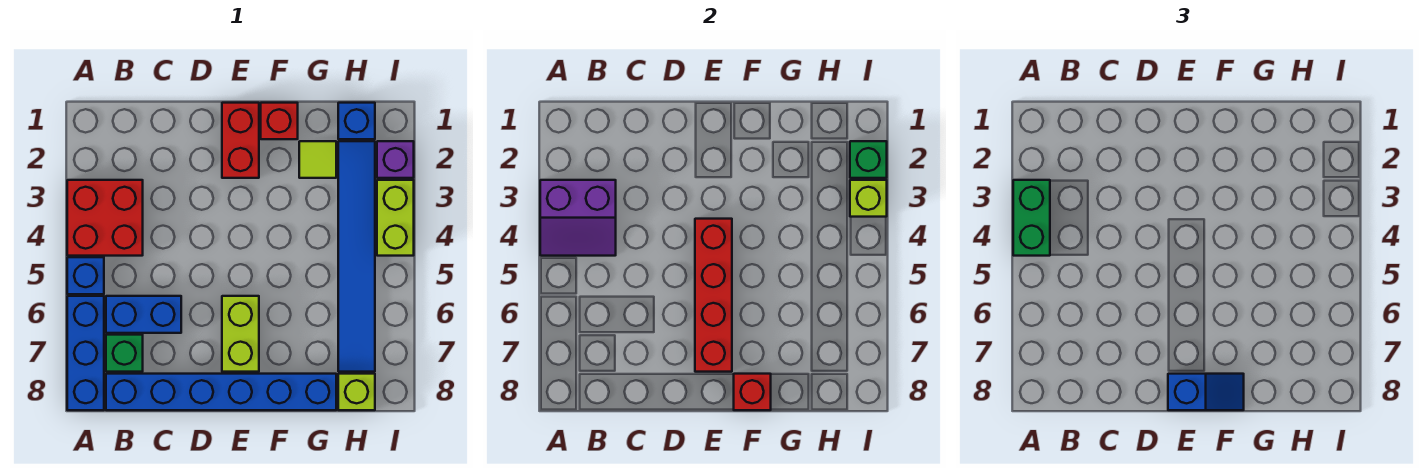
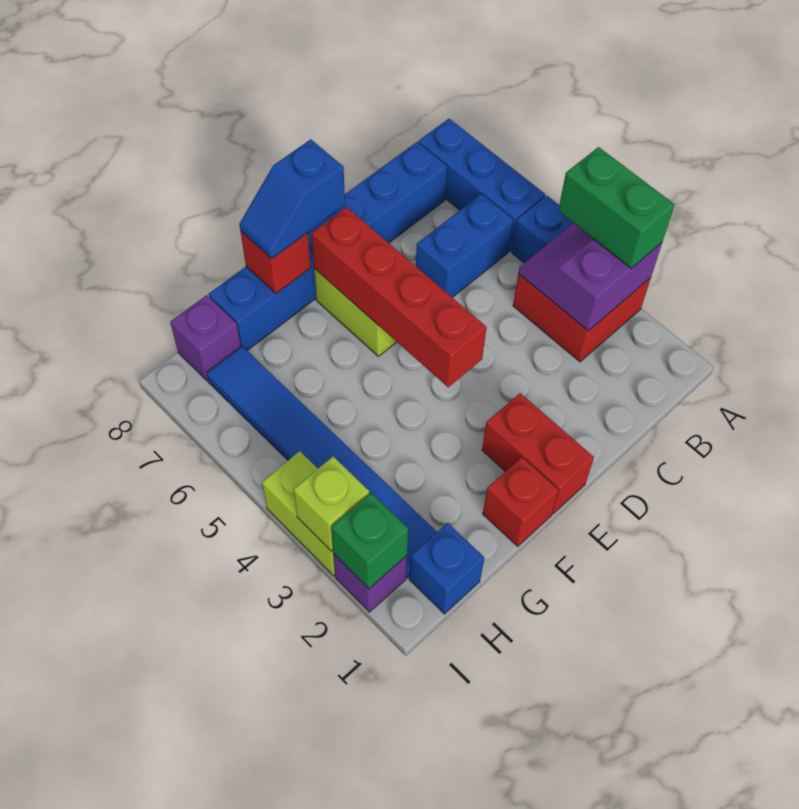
green brick B7 level 1 -> none
lime tile G2 level 1 -> none
lime brick H8 level 1 -> purple brick H8 level 1

